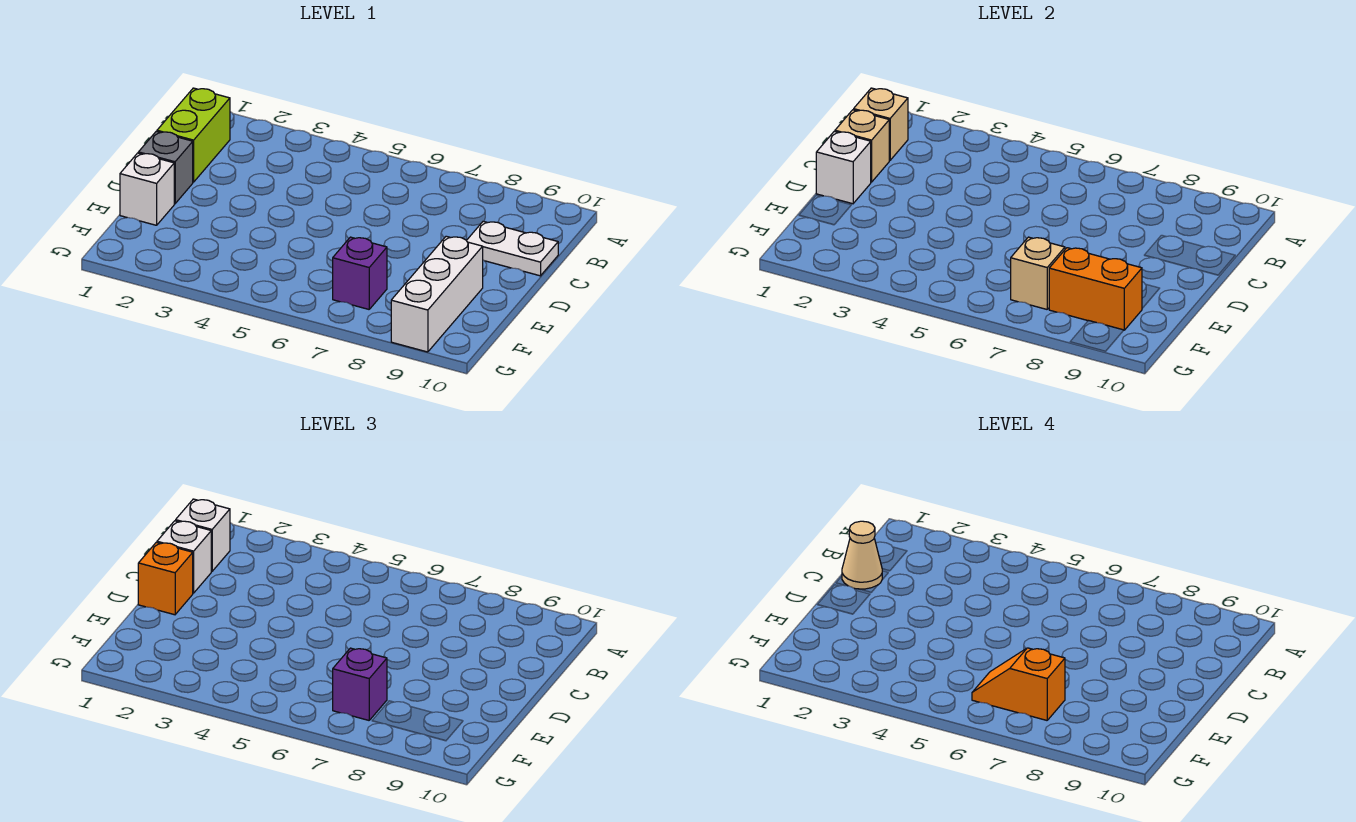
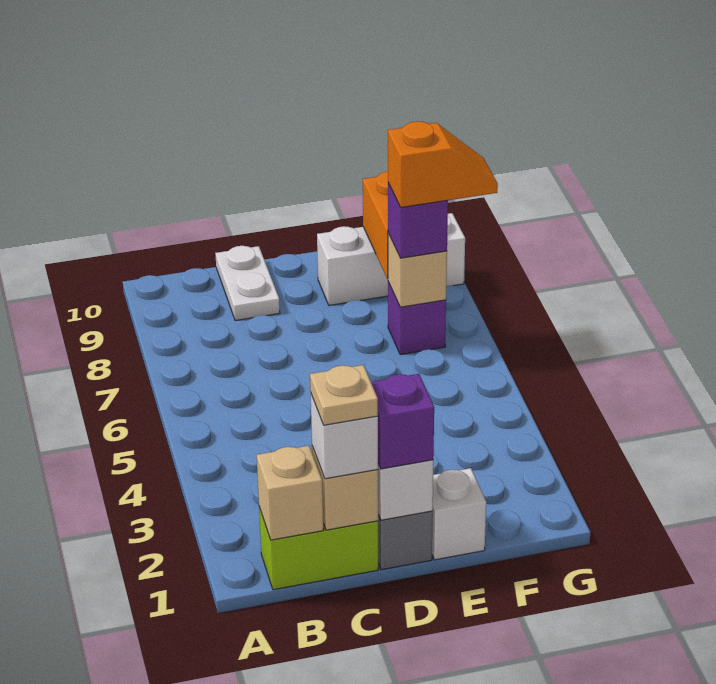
white brick B1 level 3 -> none
tan cone C1 level 4 -> tan plate C1 level 4
orange brick D1 level 3 -> purple brick D1 level 3
orange slope F6:F7 level 4 top 7 -> orange slope F7:G7 level 4 top F

